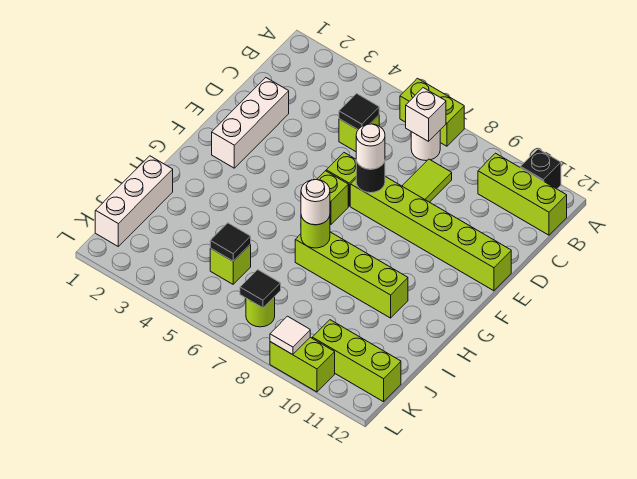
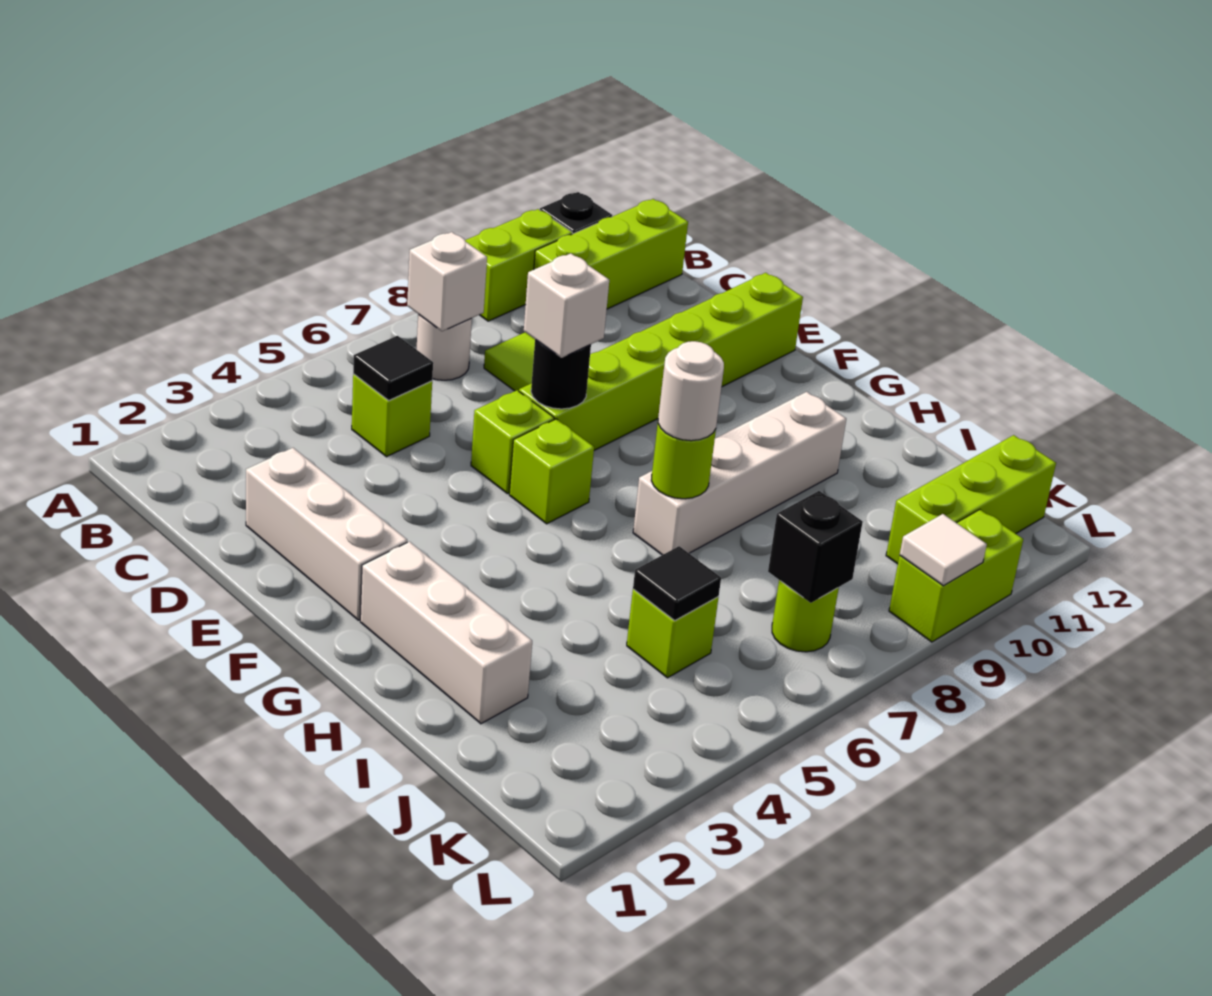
lime brick A6:A7 level 1 -> lime brick A9:A10 level 1
white round brick E7 level 3 -> white brick E7 level 3
lime brick H7:H10 level 1 -> white brick H7:H10 level 1
white brick I1:K1 level 1 -> white brick G2:I2 level 1
black tile K7 level 2 -> black brick K7 level 2

